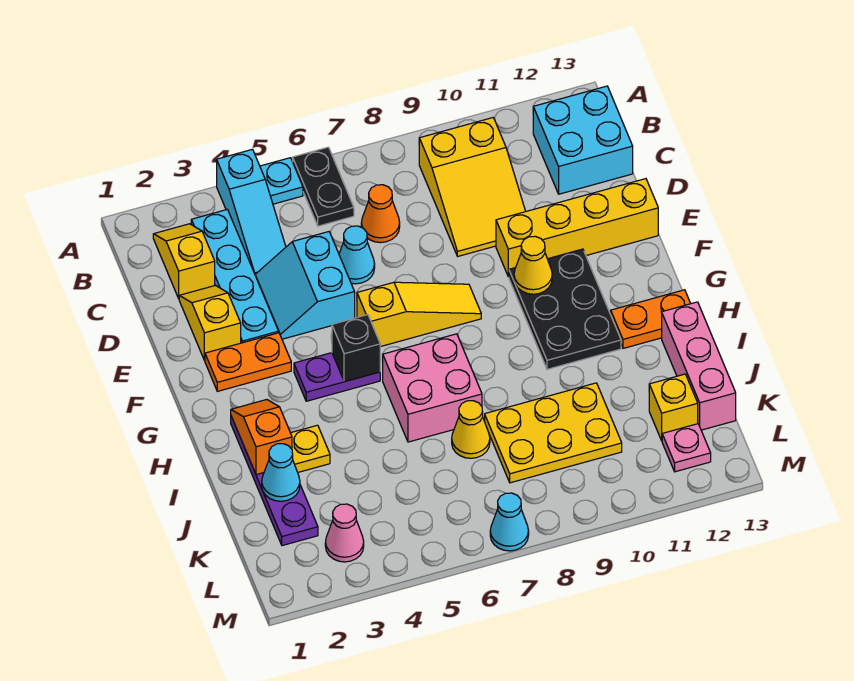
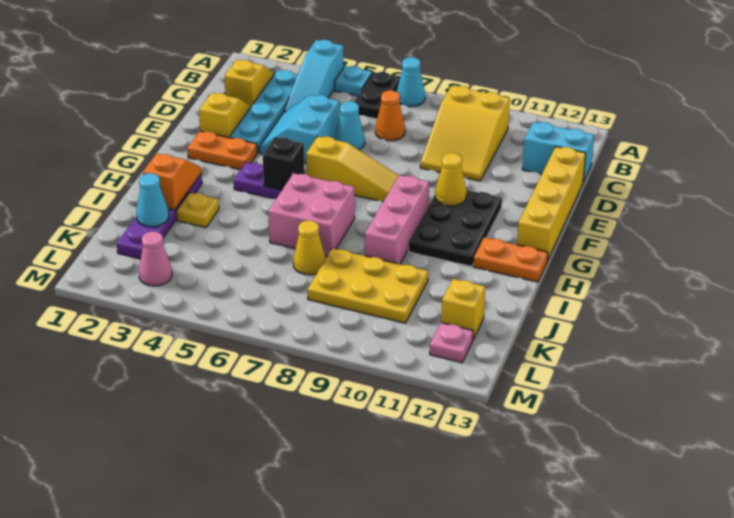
cyan brick B12:C13 level 1 -> cyan brick C12:C13 level 1
yellow brick E10:E13 level 1 -> yellow brick D13:G13 level 1
pink brick I13:K13 level 1 -> pink brick G9:I9 level 1
cyan cone M7 level 1 -> cyan cone A7 level 1

